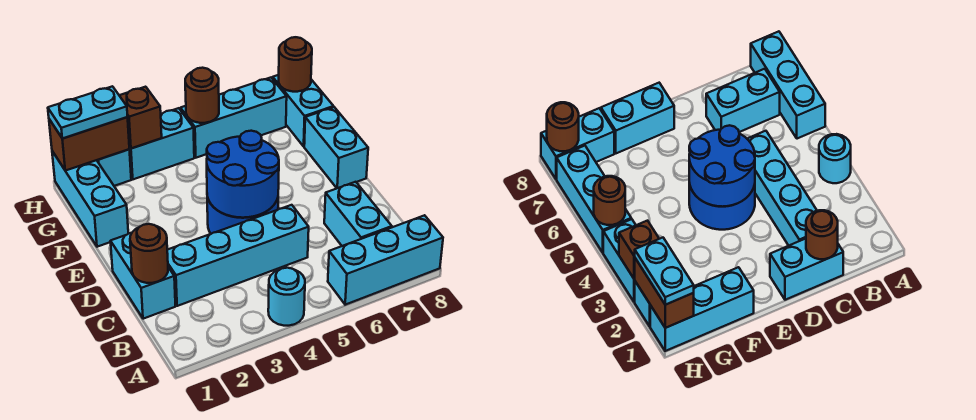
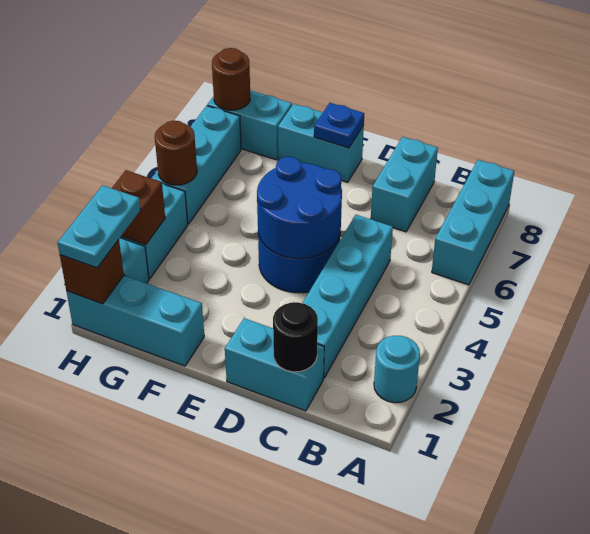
cyan round brick A4 level 1 -> cyan round brick A2 level 1
cyan brick B7:C7 level 1 -> cyan brick C7:C8 level 1
brown round brick C1 level 2 -> black round brick C1 level 2
none -> blue plate E8 level 2
brown brick H1:H2 level 2 -> brown brick H1 level 2

